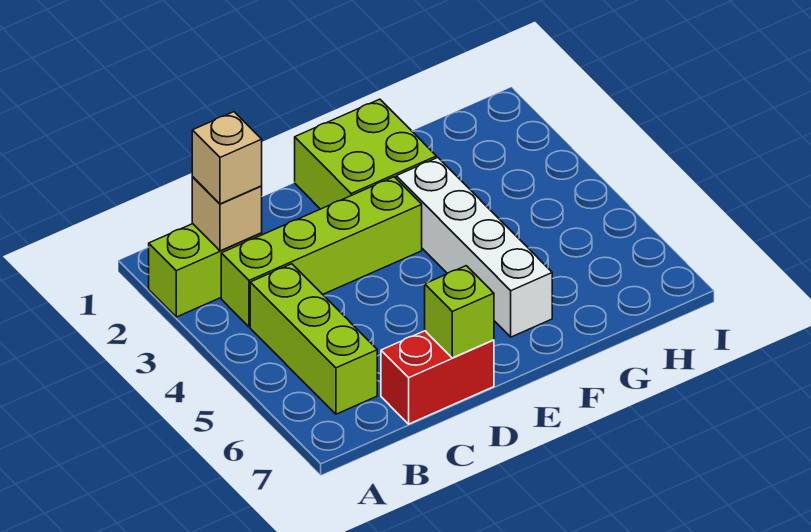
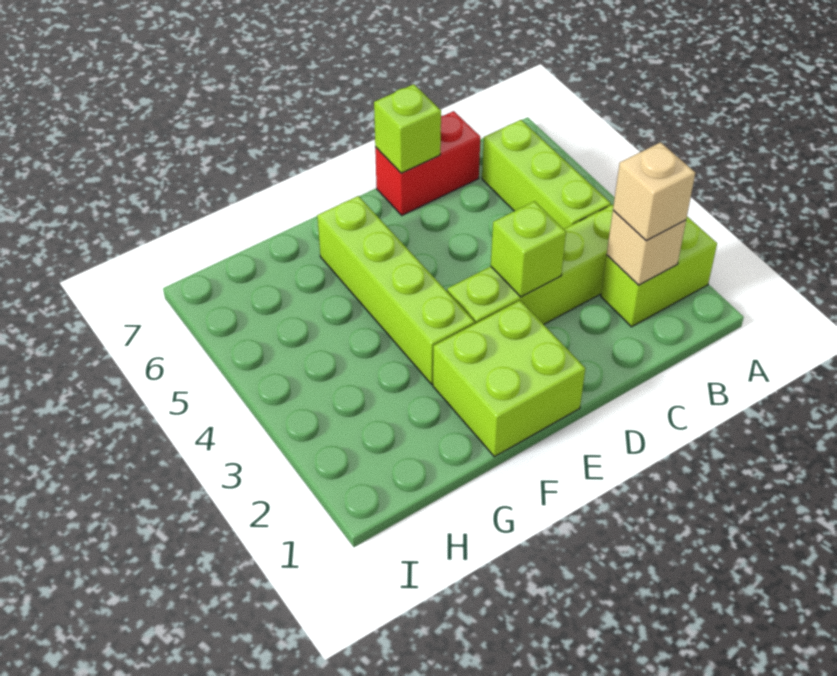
none -> lime brick D3 level 2
white brick F3:F6 level 1 -> lime brick F3:F6 level 1

